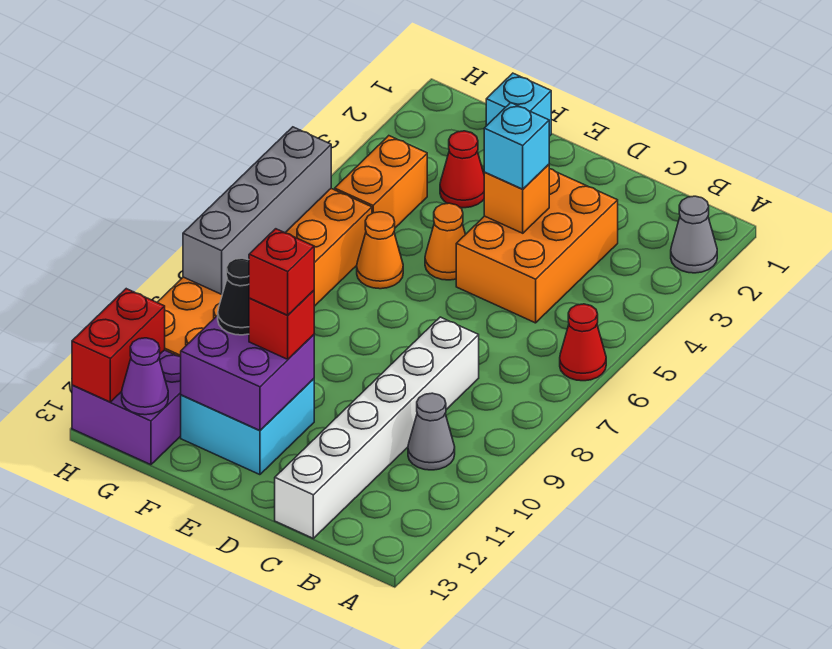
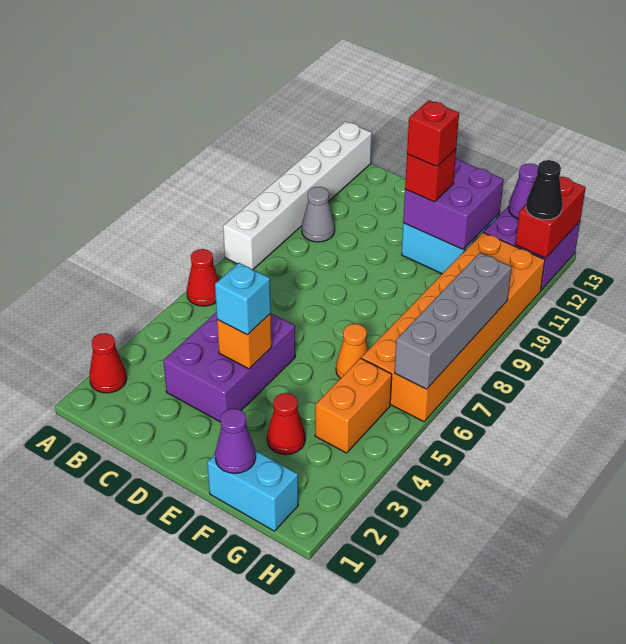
grey cone A2 level 1 -> red cone A2 level 1
orange brick C3:D5 level 1 -> purple brick C3:D5 level 1
white brick C8:C13 level 1 -> white brick A8:A13 level 1
orange cone E5 level 1 -> none
cyan brick F1 level 1 -> cyan brick F1:G1 level 1
none -> purple cone F1 level 2
black cone F11 level 3 -> black cone H12 level 3

